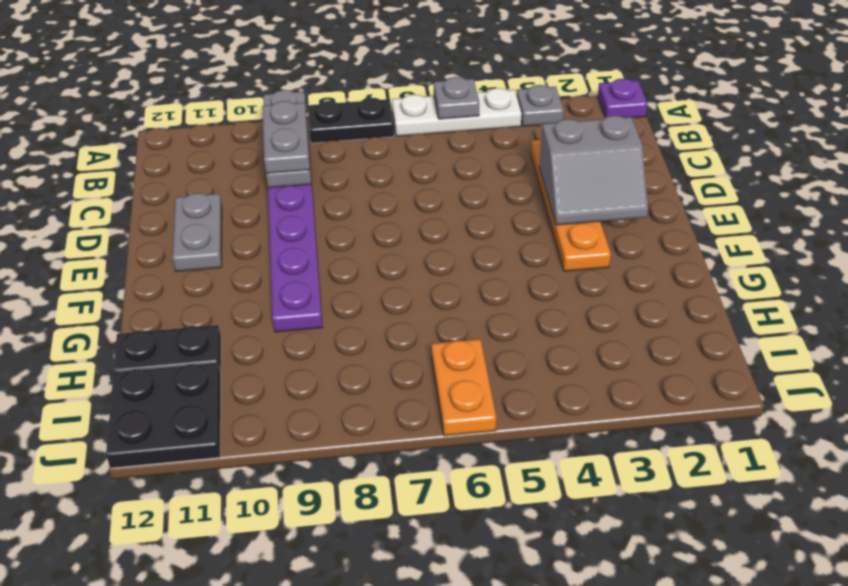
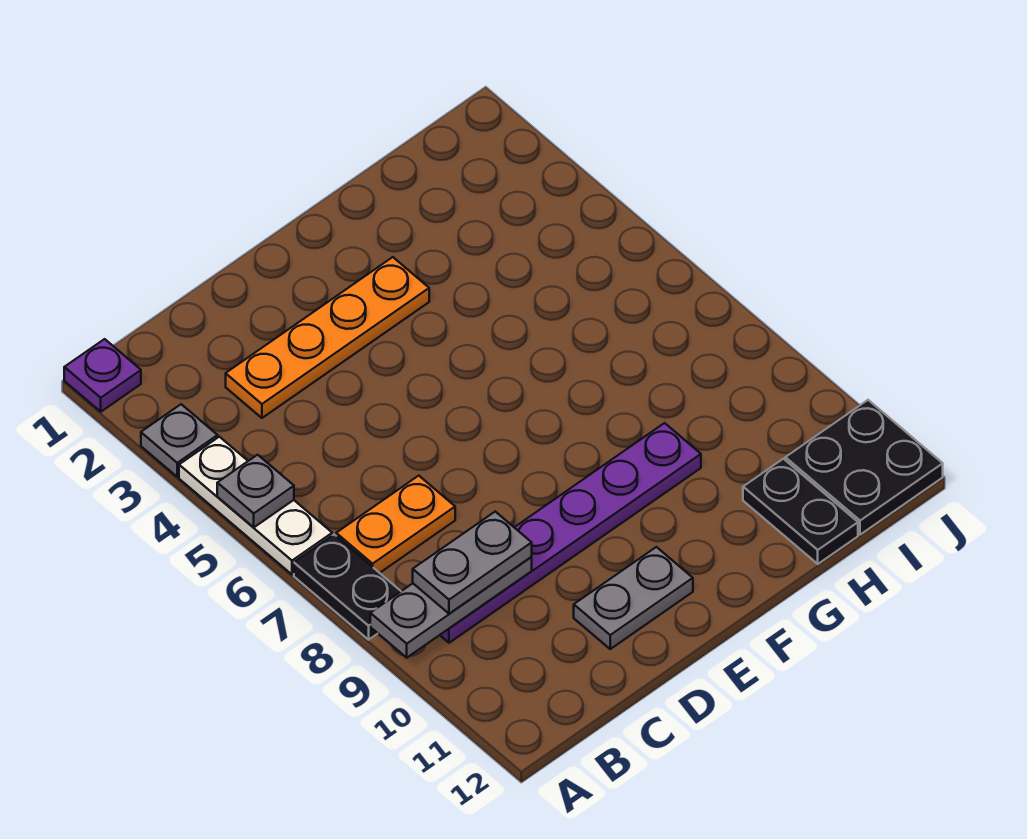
grey slope D2:E3 level 2 top D -> none
orange plate I6:J6 level 1 -> orange plate B7:C7 level 1

